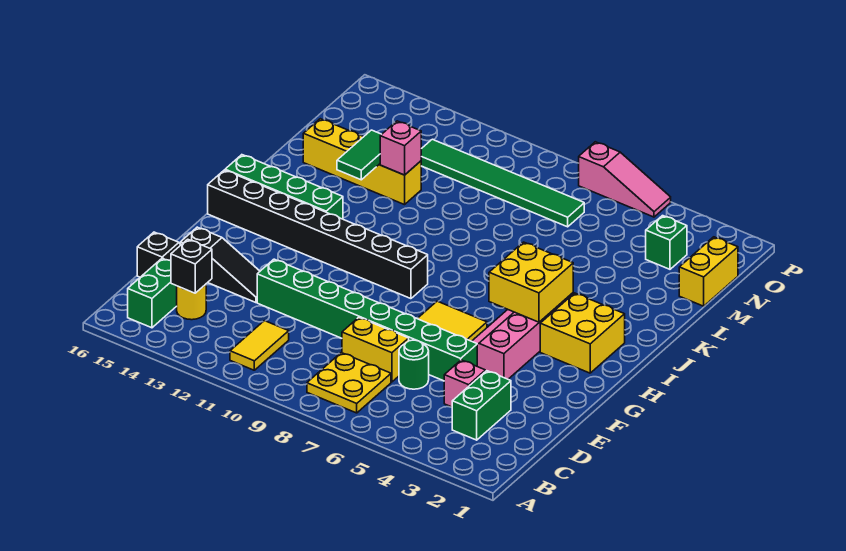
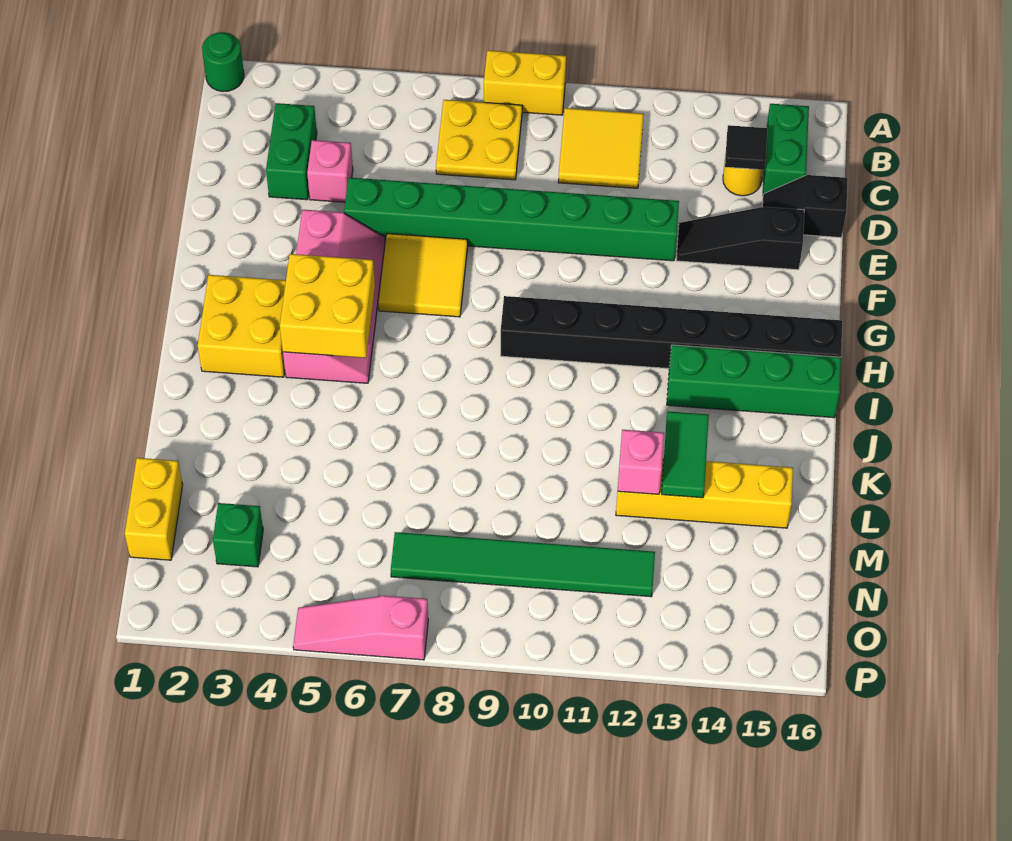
yellow tile B11:C11 level 1 -> yellow tile B10:C11 level 1
black brick C14 level 2 -> black tile C14 level 2
green round brick D6 level 1 -> green round brick A1 level 1
yellow brick D7:D8 level 1 -> yellow brick A8:A9 level 1

